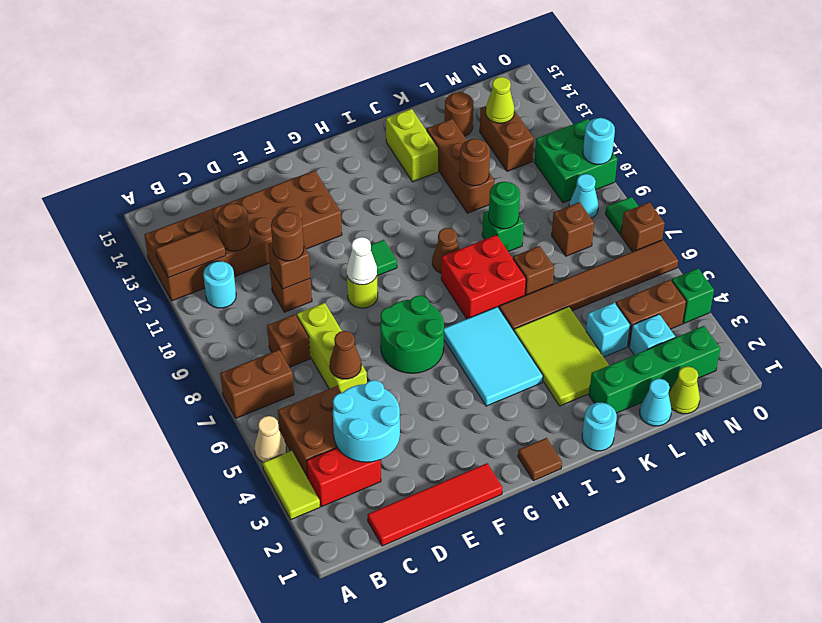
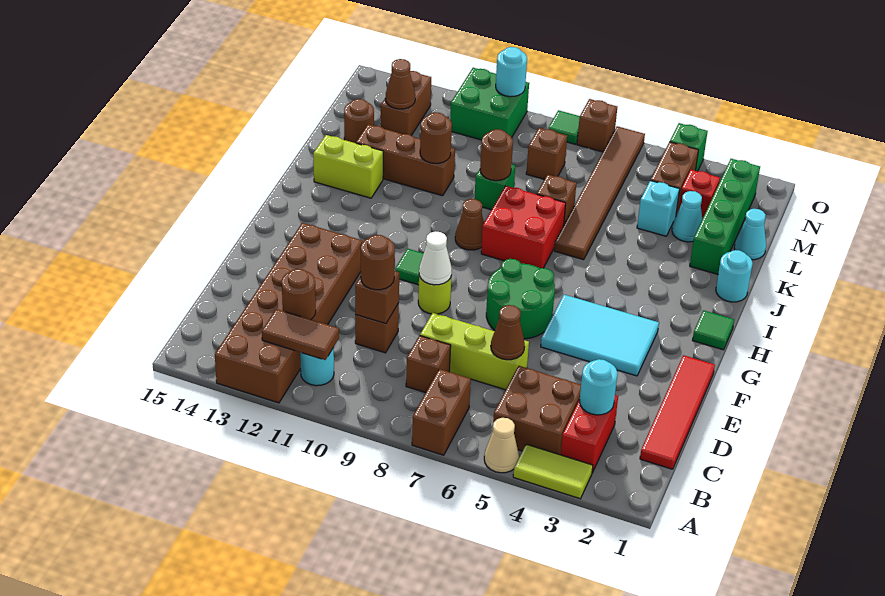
brown tile A12:B12 level 2 -> brown tile B11:B12 level 2
cyan round brick C3:D4 level 2 -> cyan round brick C3 level 2
brown tile H1 level 1 -> green tile H1 level 1
cyan tile H4:I6 level 1 -> cyan tile F3:G5 level 1
lime tile J3:K5 level 1 -> none
green round brick K9 level 2 -> brown round brick K9 level 2
lime cone M1 level 1 -> none
cyan brick M3 level 1 -> red brick M3 level 1
brown brick M12:M13 level 1 -> brown brick M13:N13 level 1
lime cone M13 level 2 -> brown cone M13 level 2
cyan cone N9 level 1 -> cyan cone L3 level 1

